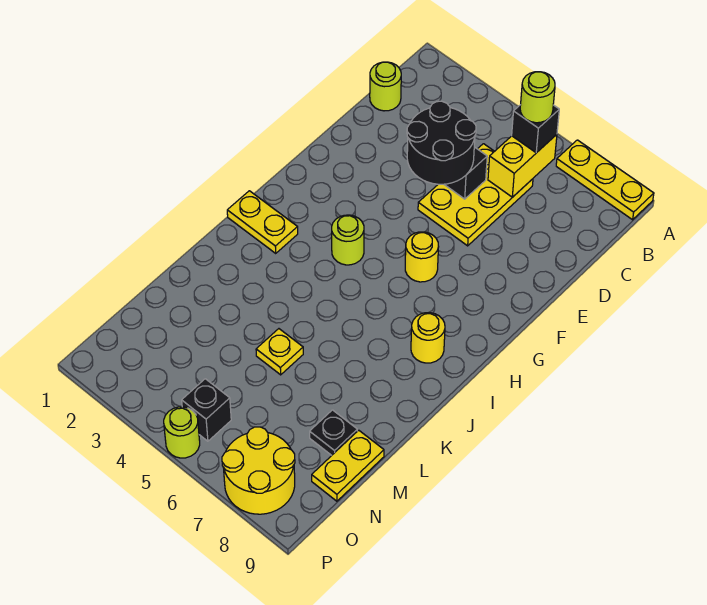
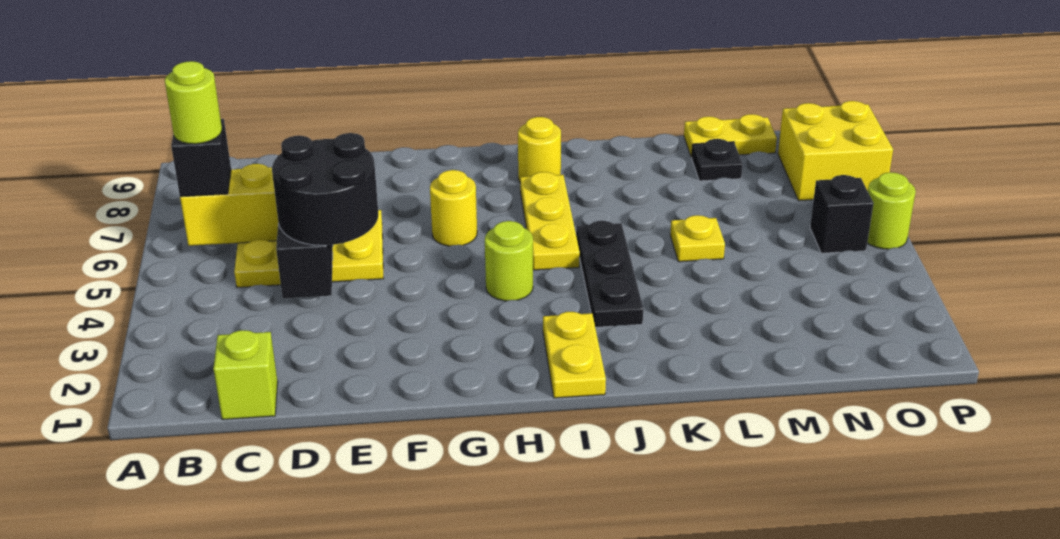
yellow plate A7:A9 level 1 -> yellow plate I5:I7 level 1
lime round brick C1 level 1 -> lime brick C1 level 1
none -> black plate J3:J5 level 1
yellow round brick O7:P8 level 1 -> yellow brick O7:P8 level 1

